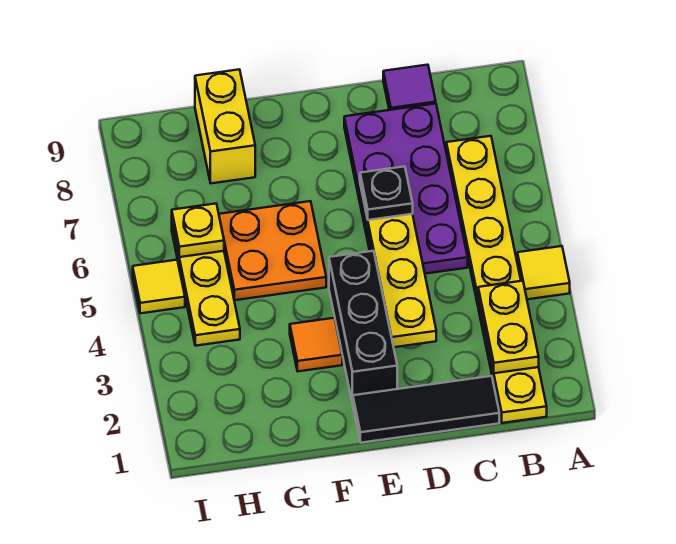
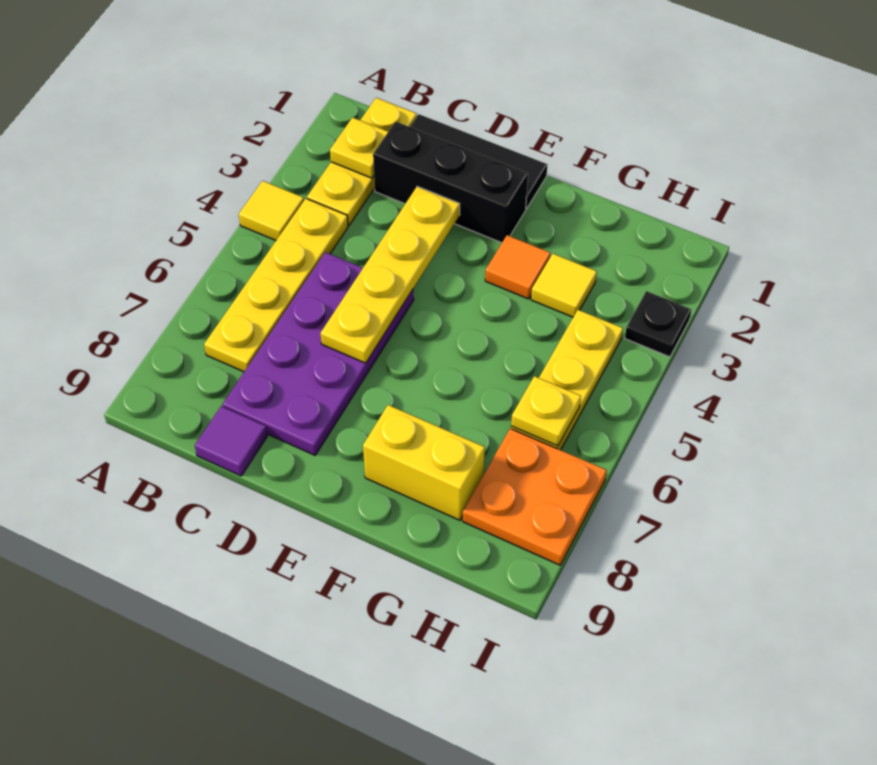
yellow plate B2:B3 level 2 -> yellow plate B2 level 2
black plate D6 level 3 -> black plate I3 level 1
black brick E2:E4 level 1 -> black brick C2:E2 level 1
orange plate F5:G6 level 1 -> orange plate H7:I8 level 1
yellow brick G8:G9 level 1 -> yellow brick F8:G8 level 1
yellow tile I5 level 1 -> yellow tile G3 level 1

